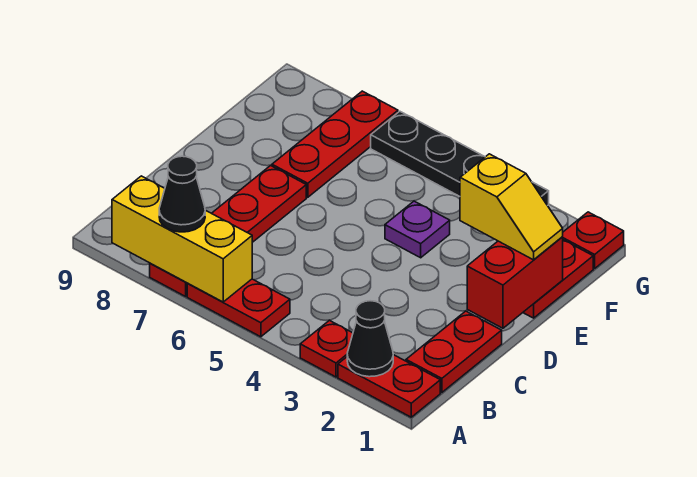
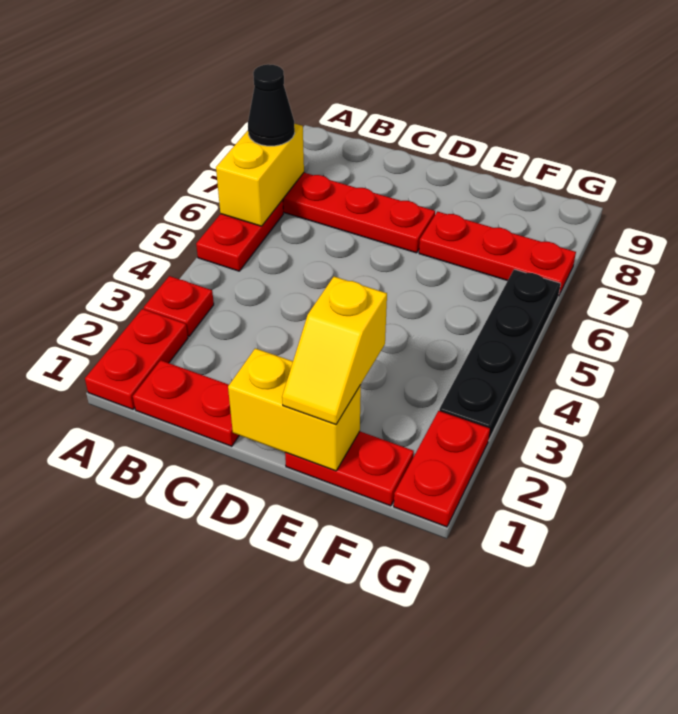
black cone A2 level 2 -> none
yellow brick A6:A8 level 2 -> yellow brick A6:A7 level 2
red brick D1:E1 level 2 -> yellow brick D1:E1 level 2
purple plate E4 level 1 -> none
red plate G1 level 1 -> red plate G1:G2 level 1

